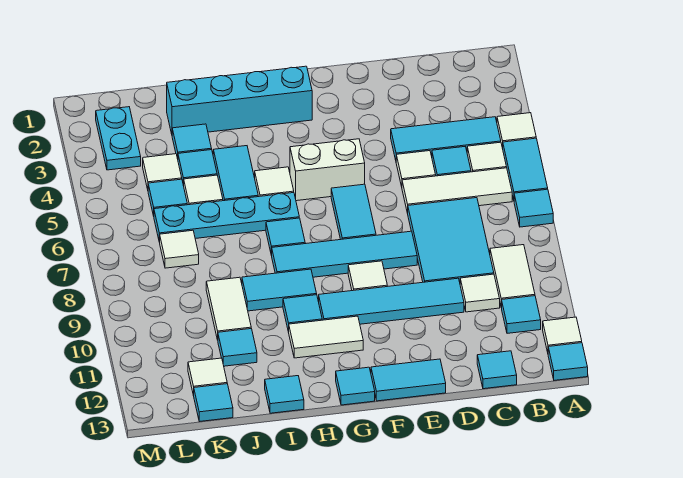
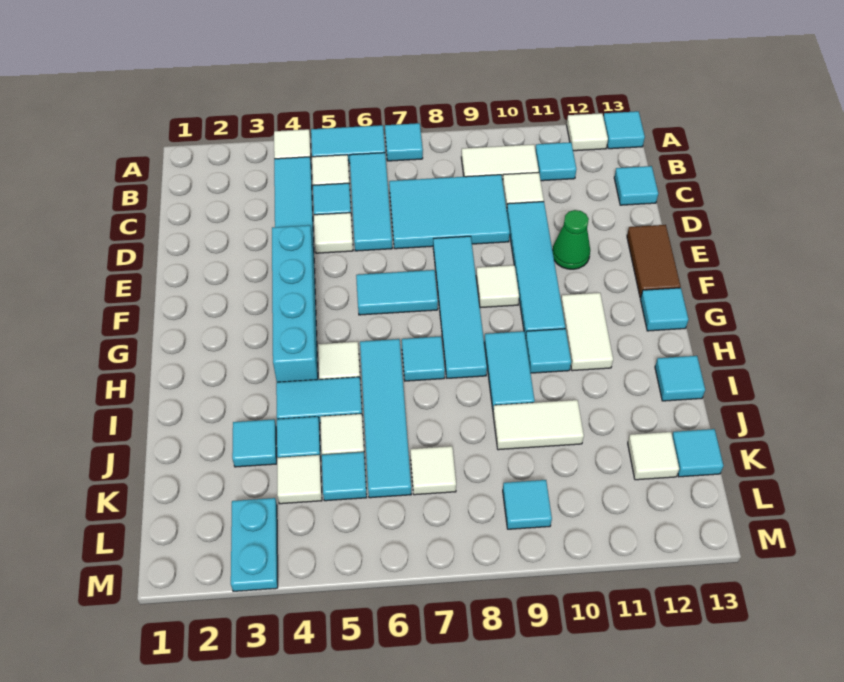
white tile B6:D6 level 1 -> cyan tile B6:D6 level 1
none -> green cone E11 level 1
cyan tile E13:F13 level 1 -> brown tile E13:F13 level 1
white brick F5:G5 level 1 -> none
cyan brick G2:J2 level 1 -> cyan brick E4:H4 level 1
cyan plate H6:K6 level 1 -> cyan tile H6:K6 level 1
cyan tile J11 level 1 -> cyan tile L9 level 1
cyan plate L2:L3 level 1 -> cyan plate L3:M3 level 1

